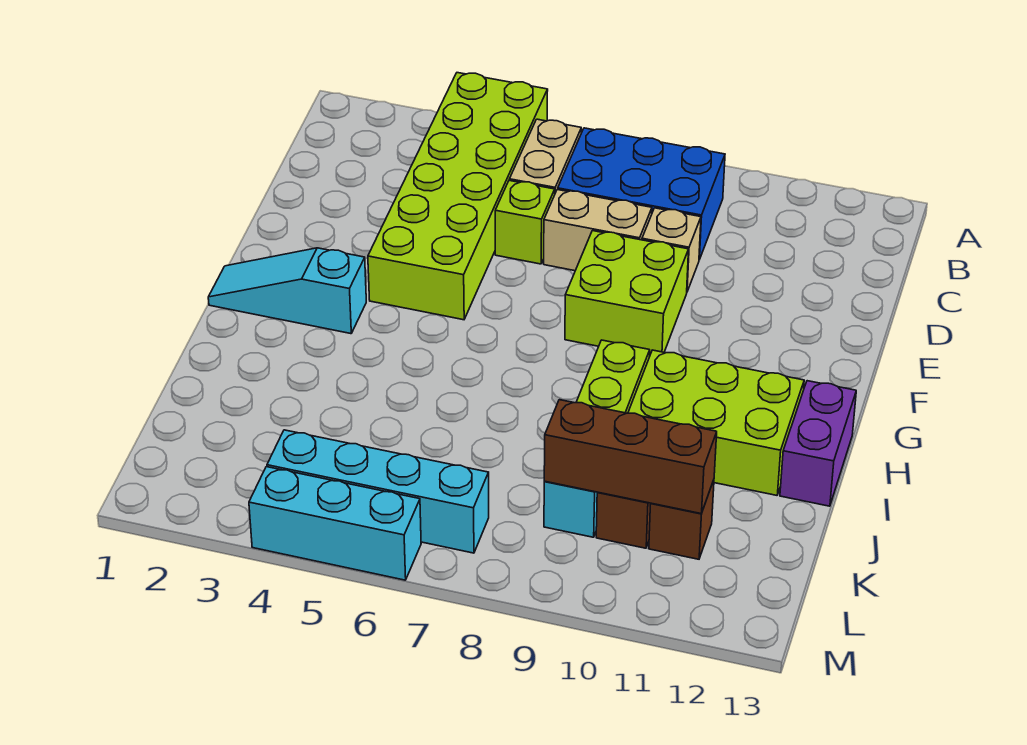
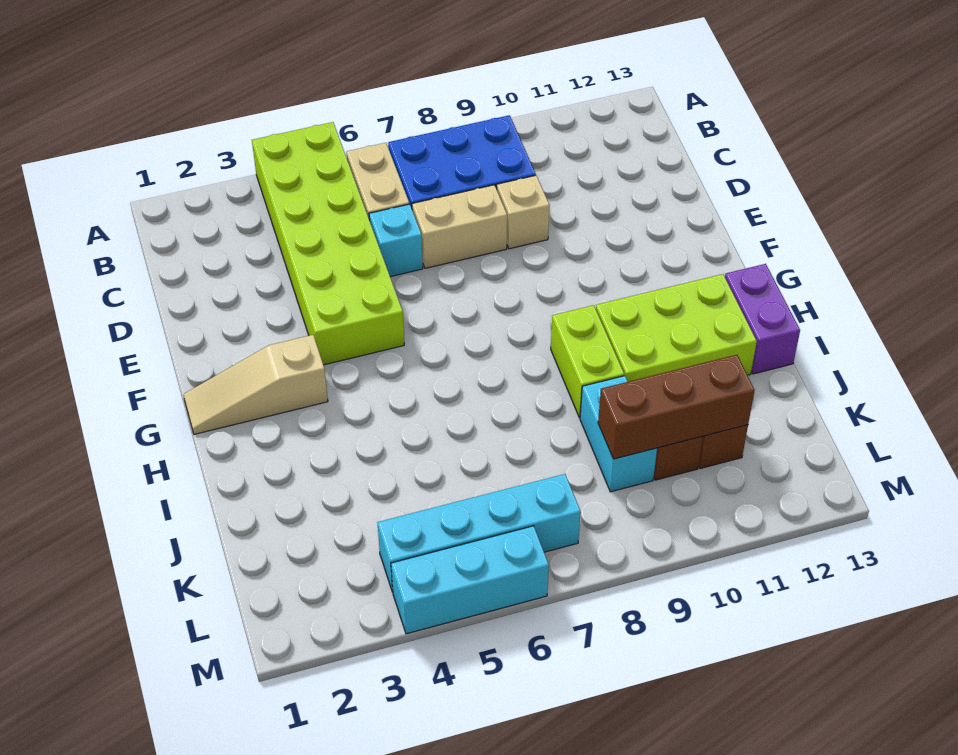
lime brick D6 level 1 -> cyan brick D6 level 1
lime brick E8:F9 level 1 -> none
cyan slope G1:G3 level 1 top 3 -> tan slope G1:G3 level 1 top 3

